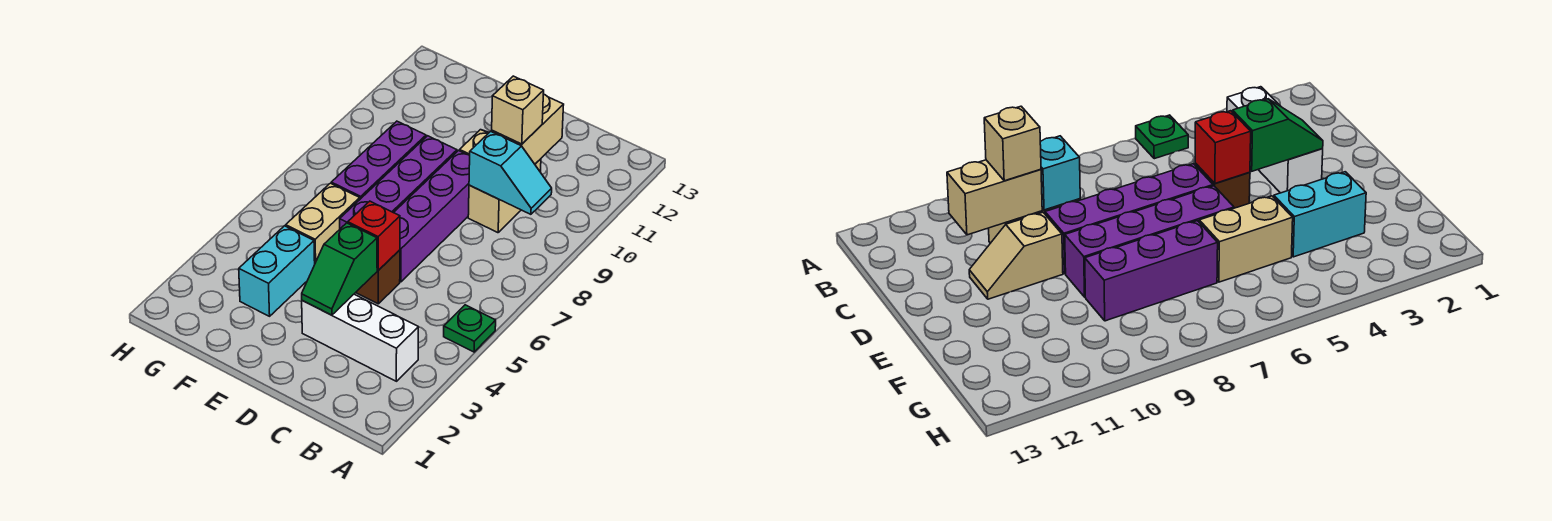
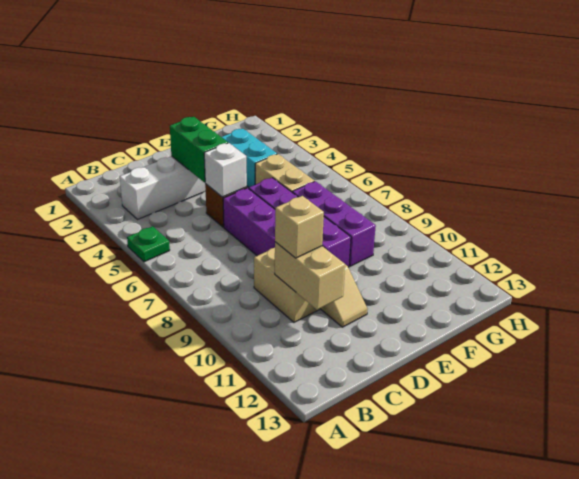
cyan slope B9:C9 level 2 top C -> none
green slope D3:D4 level 2 top 4 -> green brick D3:D4 level 2
red brick D5 level 2 -> white brick D5 level 2

